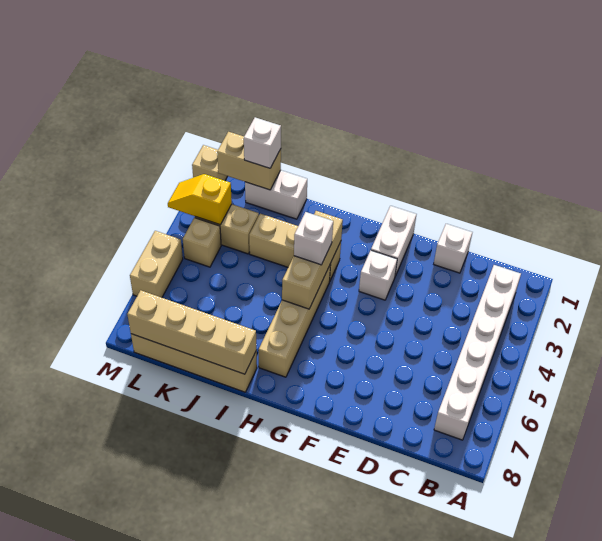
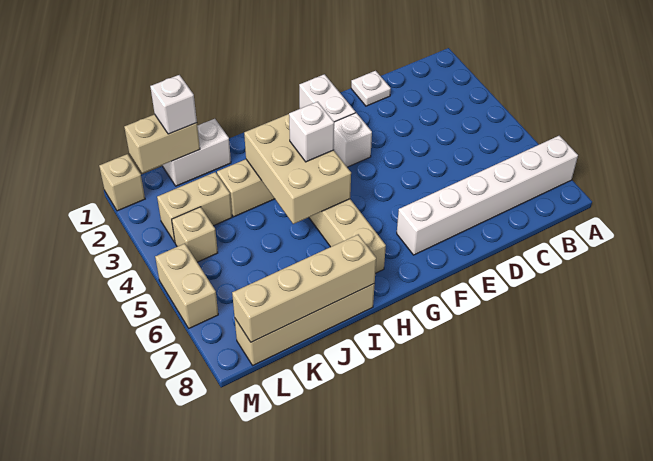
white brick B2:B7 level 1 -> white brick A7:F7 level 1
white brick D1 level 1 -> white plate D1 level 1
tan brick H3:H5 level 2 -> tan brick H3:I5 level 2
yellow slope L3:M3 level 2 top L -> none

